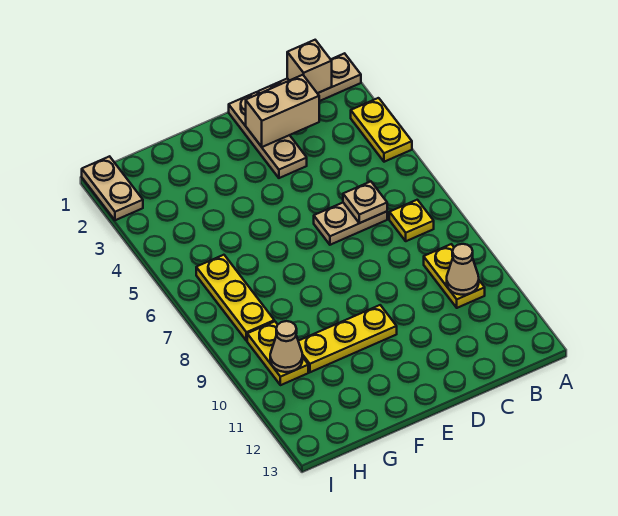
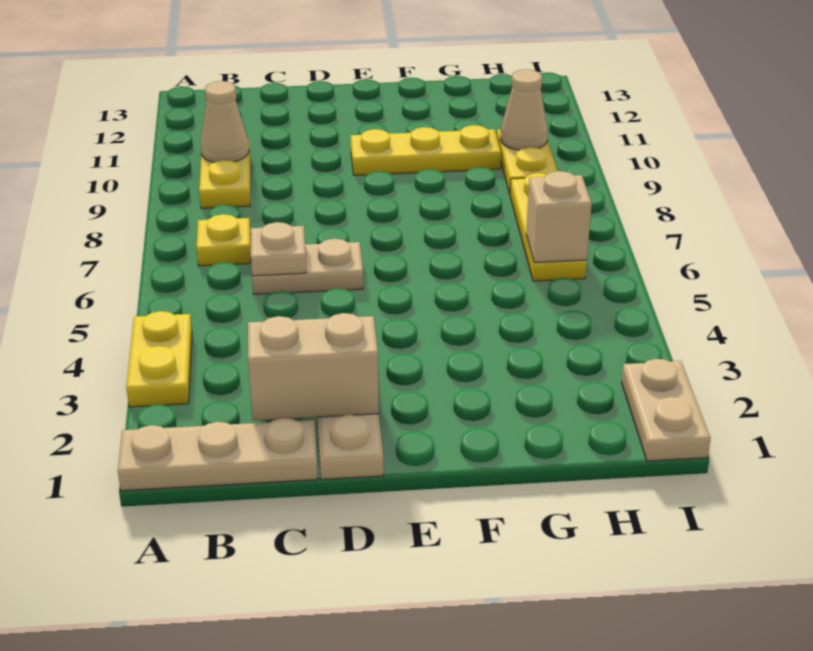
tan brick B1 level 2 -> tan brick H6 level 2

